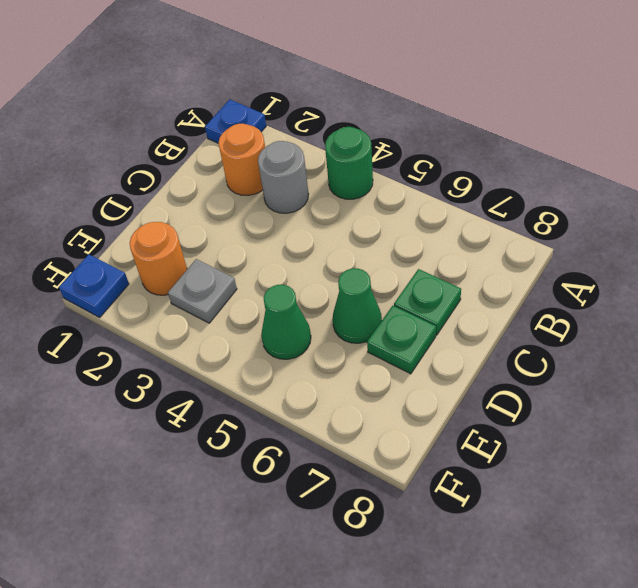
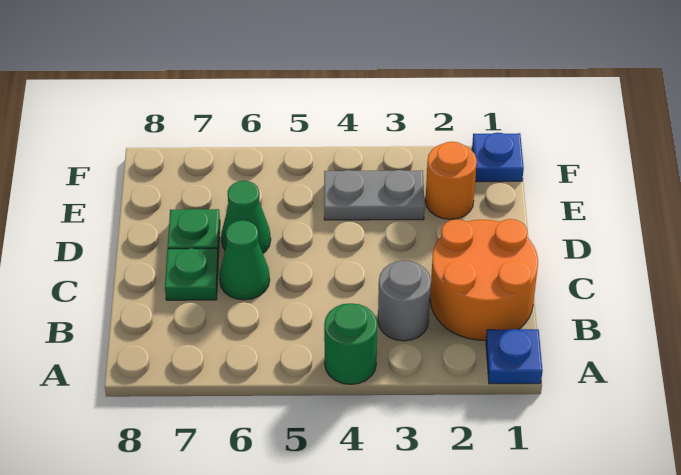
orange round brick B2 level 1 -> orange round brick B1:C2 level 1
grey plate E3 level 1 -> grey plate E3:E4 level 1
green cone E5 level 1 -> green cone C6 level 1

